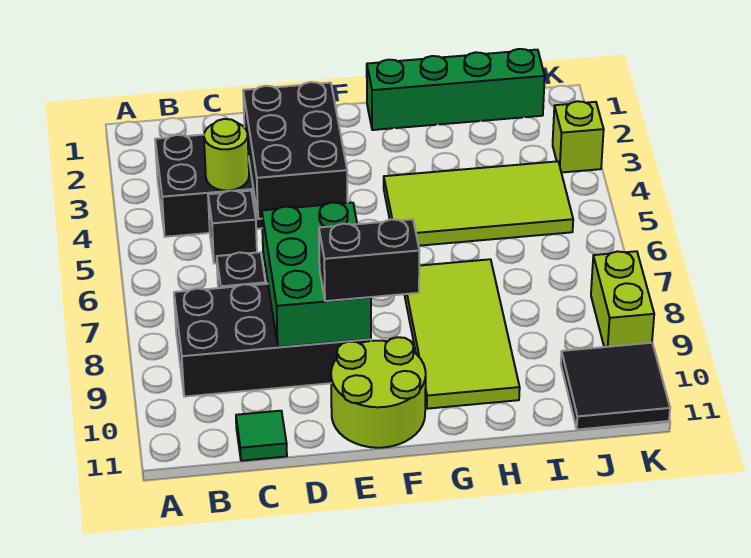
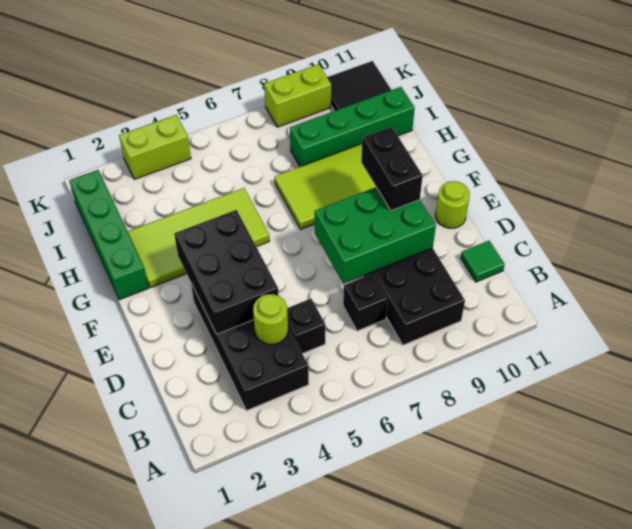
black brick D3:E5 level 2 -> black brick D3:F4 level 2
lime round brick E10:F11 level 1 -> lime round brick E11 level 1
lime tile G4:J5 level 1 -> lime tile G2:H5 level 1
none -> green brick I8:I11 level 1
lime brick K3 level 1 -> lime brick K3:K4 level 1

